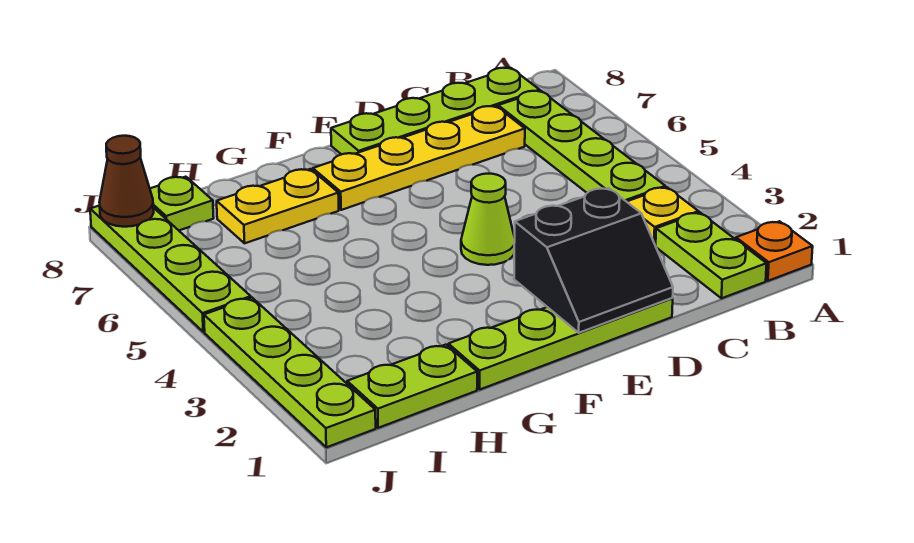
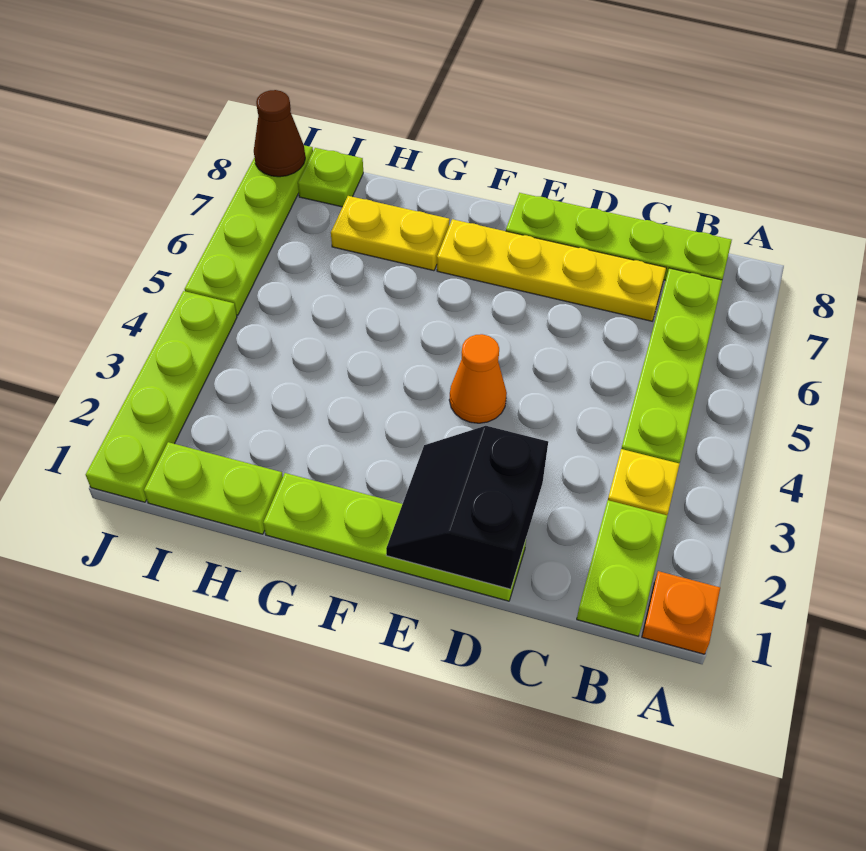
black slope D1:E2 level 2 top 2 -> black slope D1:E2 level 2 top D
lime cone E4 level 1 -> orange cone E4 level 1

